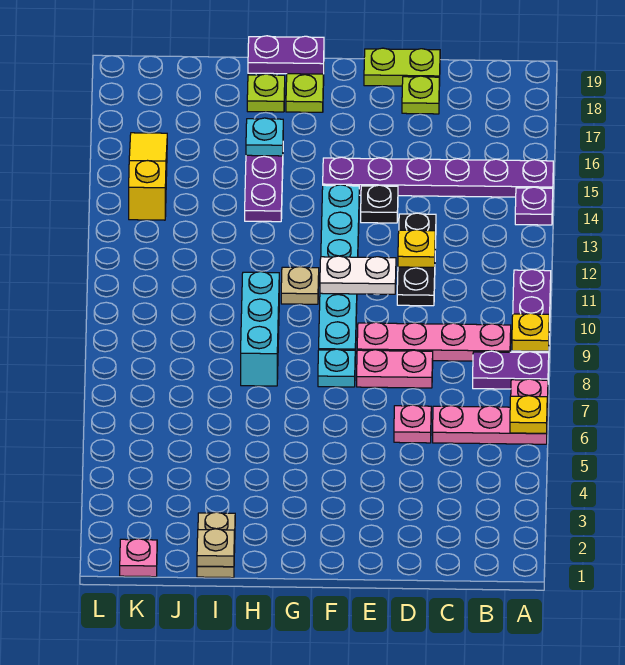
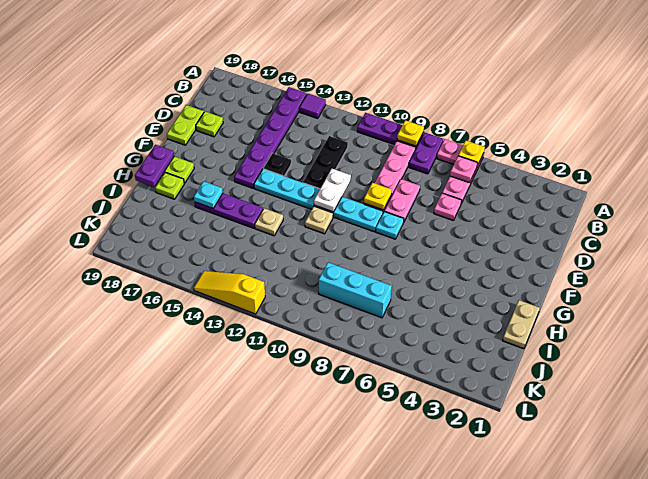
purple plate A14 level 1 -> purple tile A14 level 1
black plate D11:D13 level 1 -> black plate C12:E12 level 1
yellow plate D12 level 2 -> yellow plate E9 level 2
cyan brick H8:H10 level 1 -> cyan brick J7:J9 level 1
tan plate I1:I2 level 1 -> tan plate H1:I1 level 1
tan plate I1 level 2 -> tan plate H13 level 1
pink plate K1 level 1 -> pink plate B6 level 2
yellow slope K14:K16 level 1 top 14 -> yellow slope L12:L14 level 1 top 12

